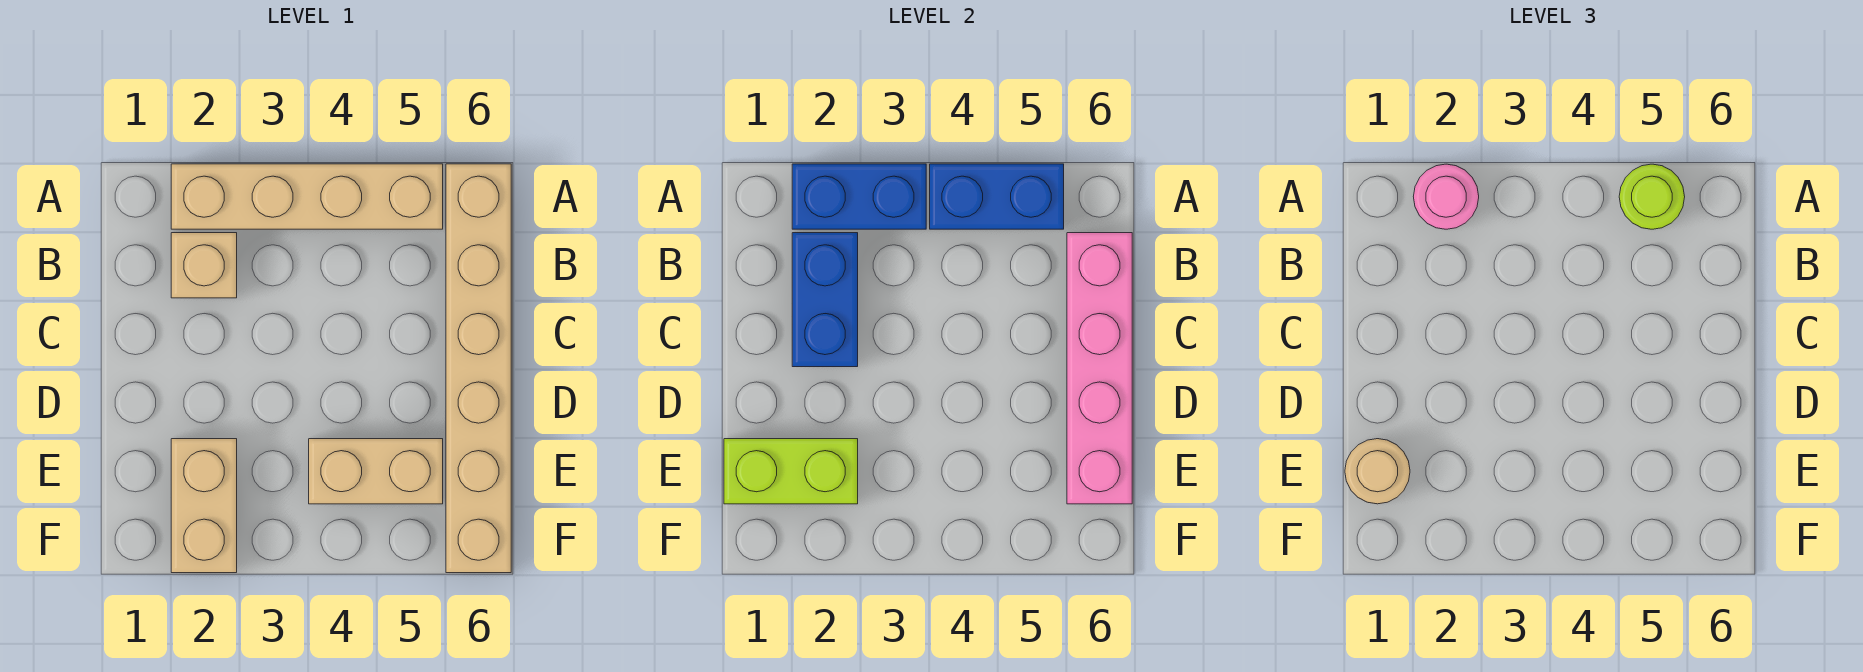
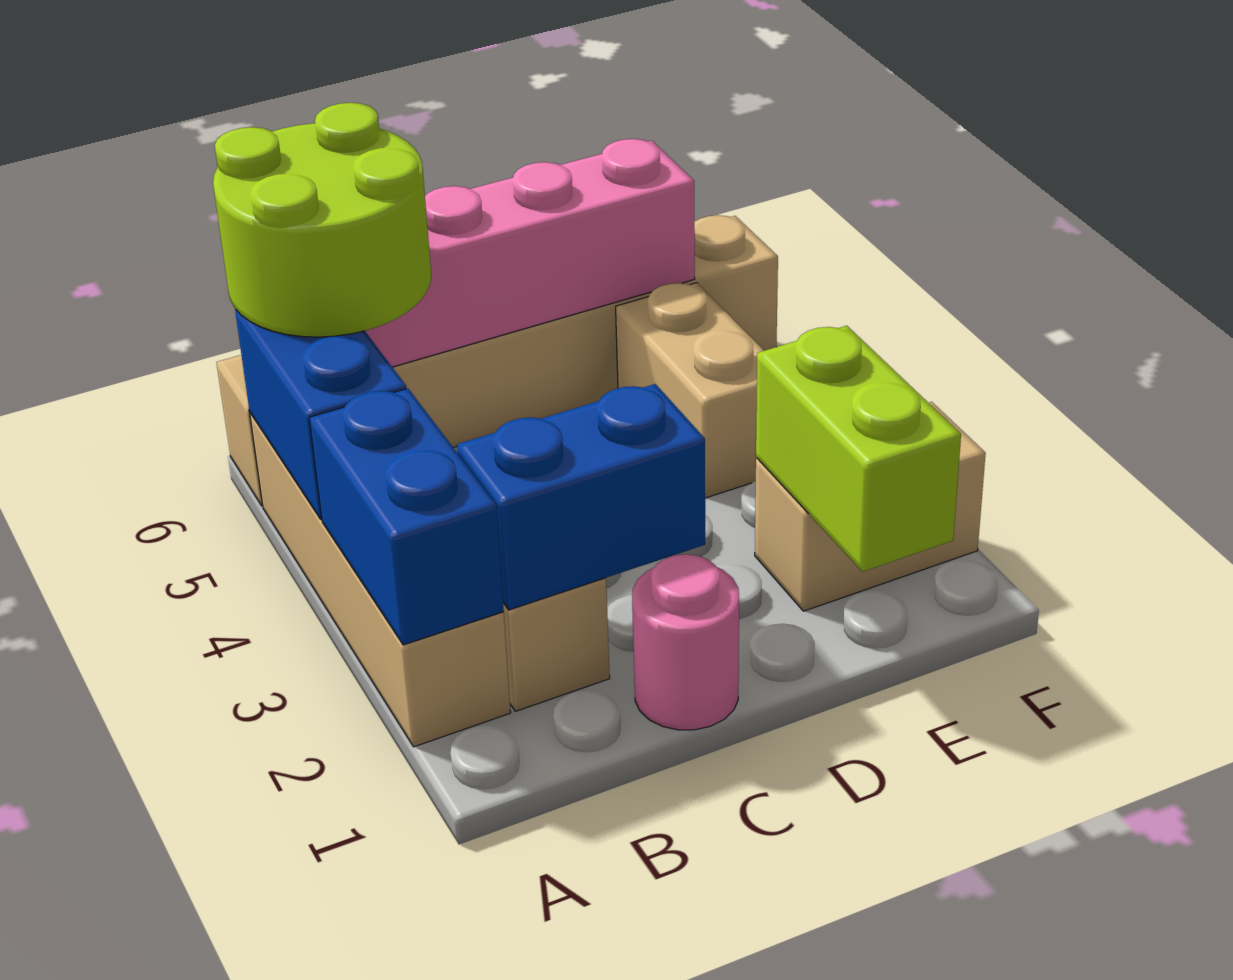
pink round brick A2 level 3 -> pink round brick C1 level 1
lime round brick A5 level 3 -> lime round brick A5:B6 level 3
tan round brick E1 level 3 -> none

